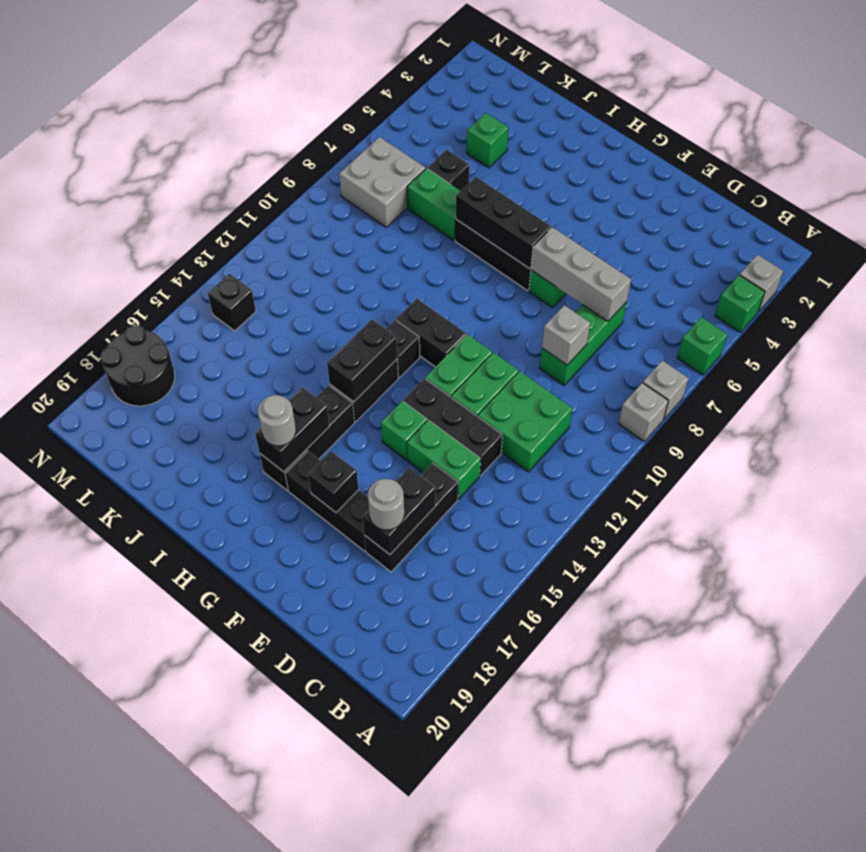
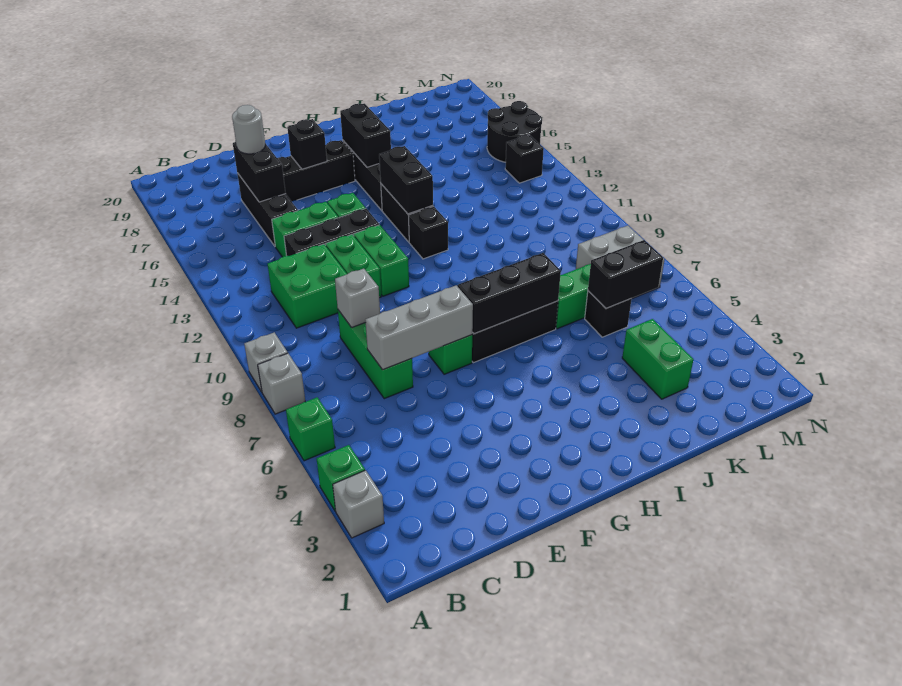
black brick G11:H11 level 1 -> black brick K6:L6 level 2
grey round brick H17 level 3 -> none
green brick K4 level 1 -> green brick K3:K4 level 1
black round brick M17:N18 level 1 -> black round brick M15:N16 level 1

